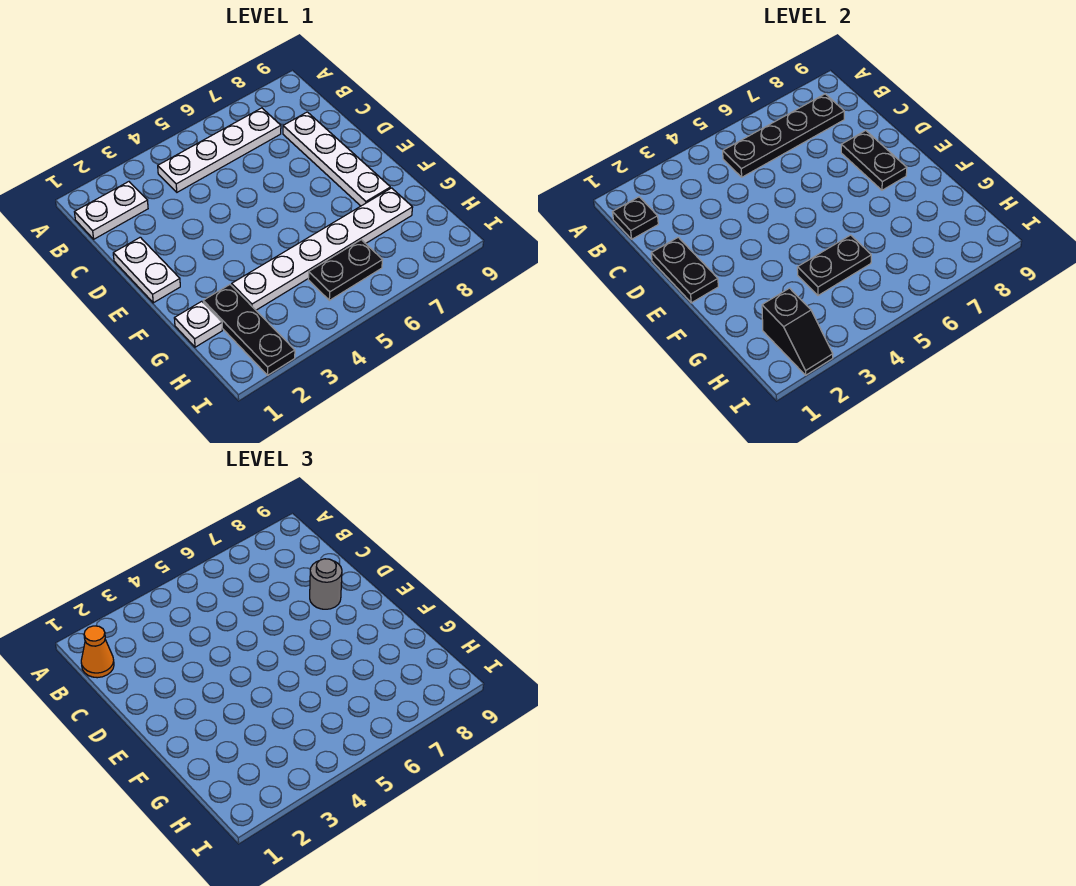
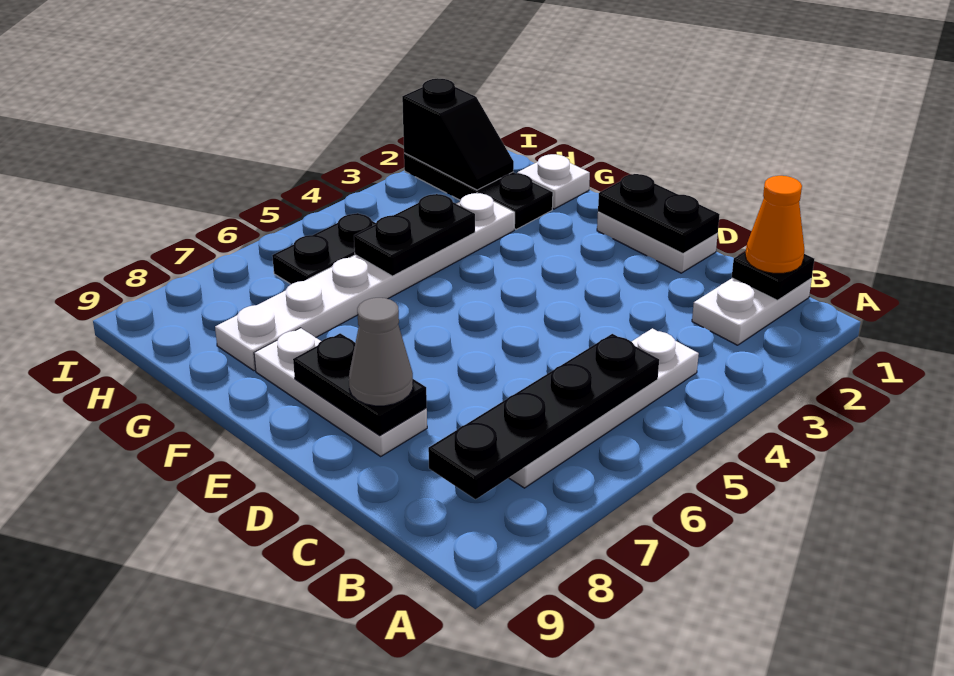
white plate C8:F8 level 1 -> white plate D8:F8 level 1
grey round brick D8 level 3 -> grey cone D8 level 3
black slope H2:I2 level 2 top H -> black slope H2:I2 level 2 top I

